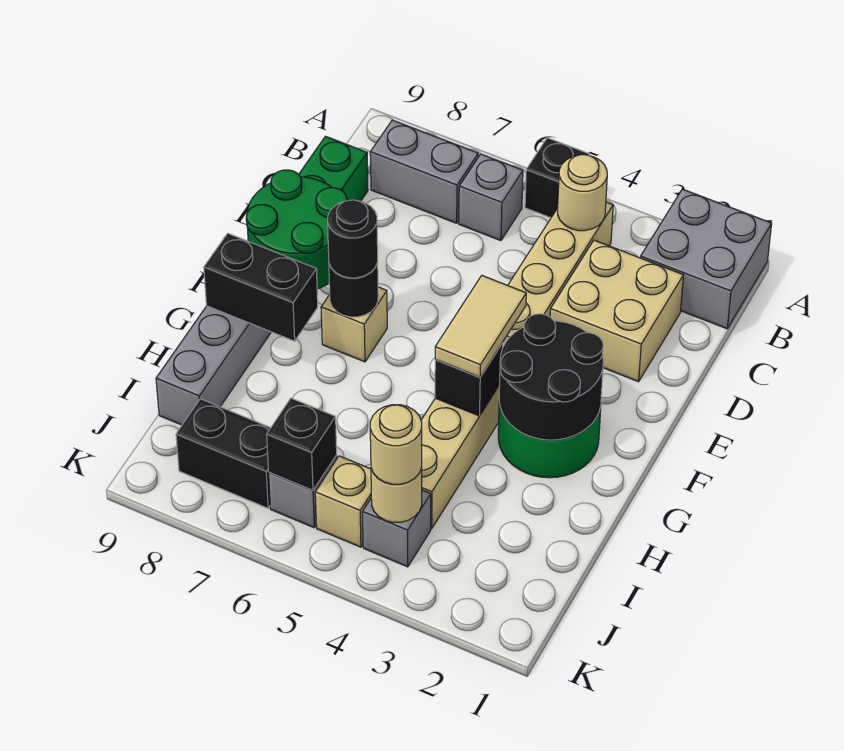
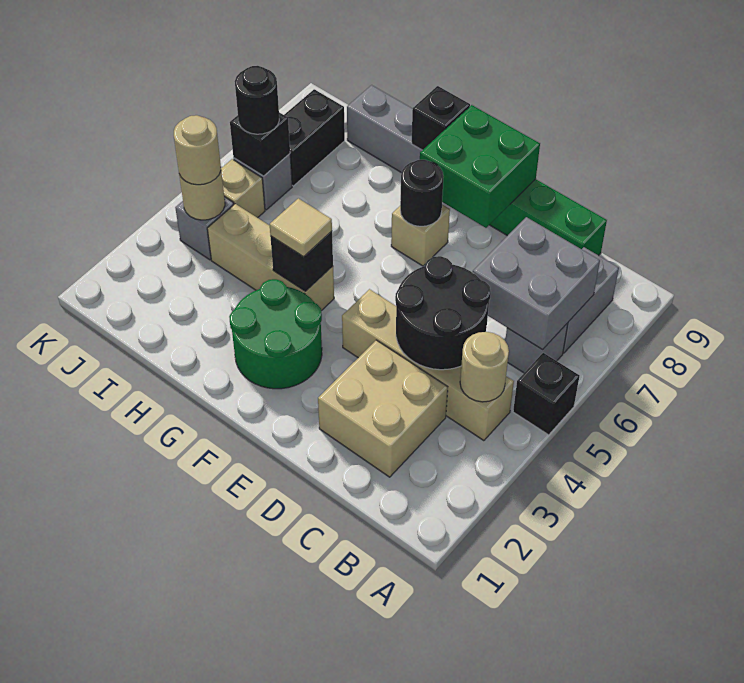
grey brick A1:B2 level 1 -> grey brick B6:C7 level 2
green round brick E8:F9 level 2 -> green brick E8:F9 level 2
black round brick F2:G3 level 2 -> black round brick C4:D5 level 2
tan tile F4:G4 level 3 -> tan tile G4 level 3
black round brick F7 level 3 -> black round brick J6 level 3
black brick G8:G9 level 2 -> black brick G9 level 2

